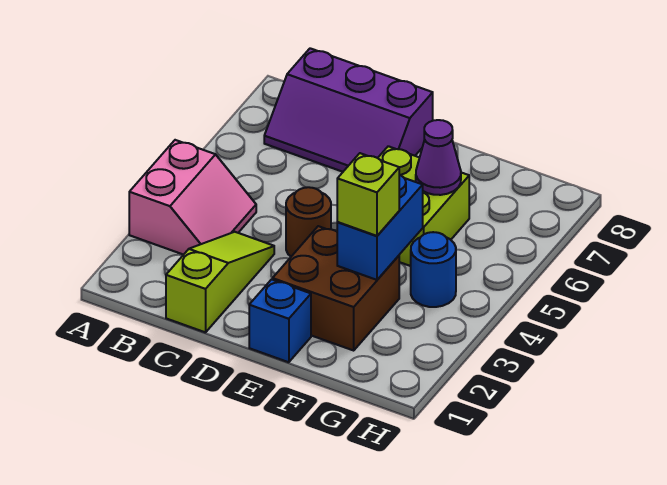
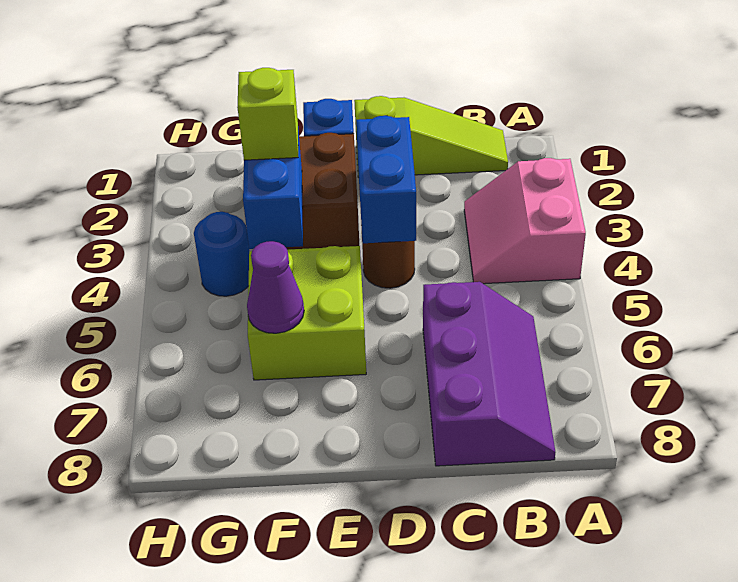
purple slope B7:D8 level 1 top 8 -> purple slope B6:C8 level 1 top C
lime slope C1:C3 level 1 top 1 -> lime slope B1:D1 level 1 top D
none -> blue brick D3:D4 level 2

